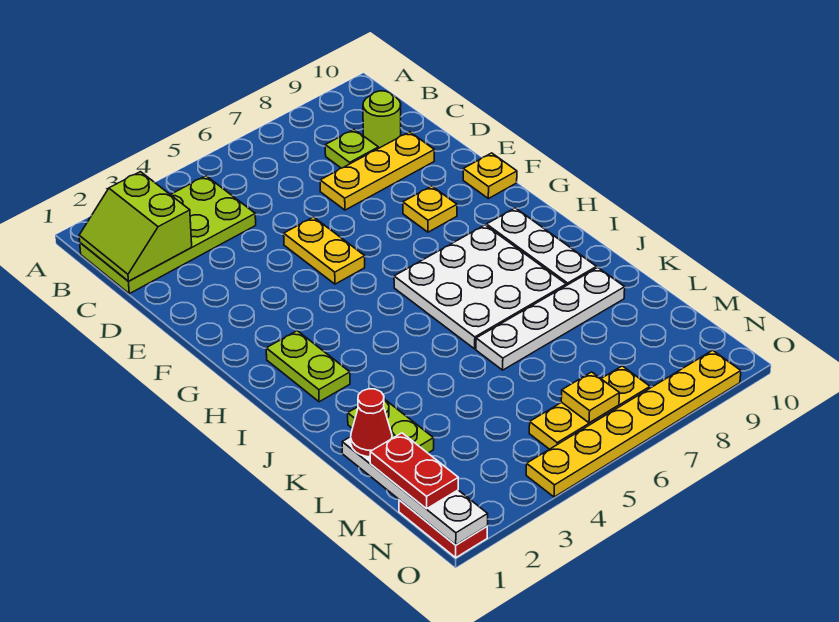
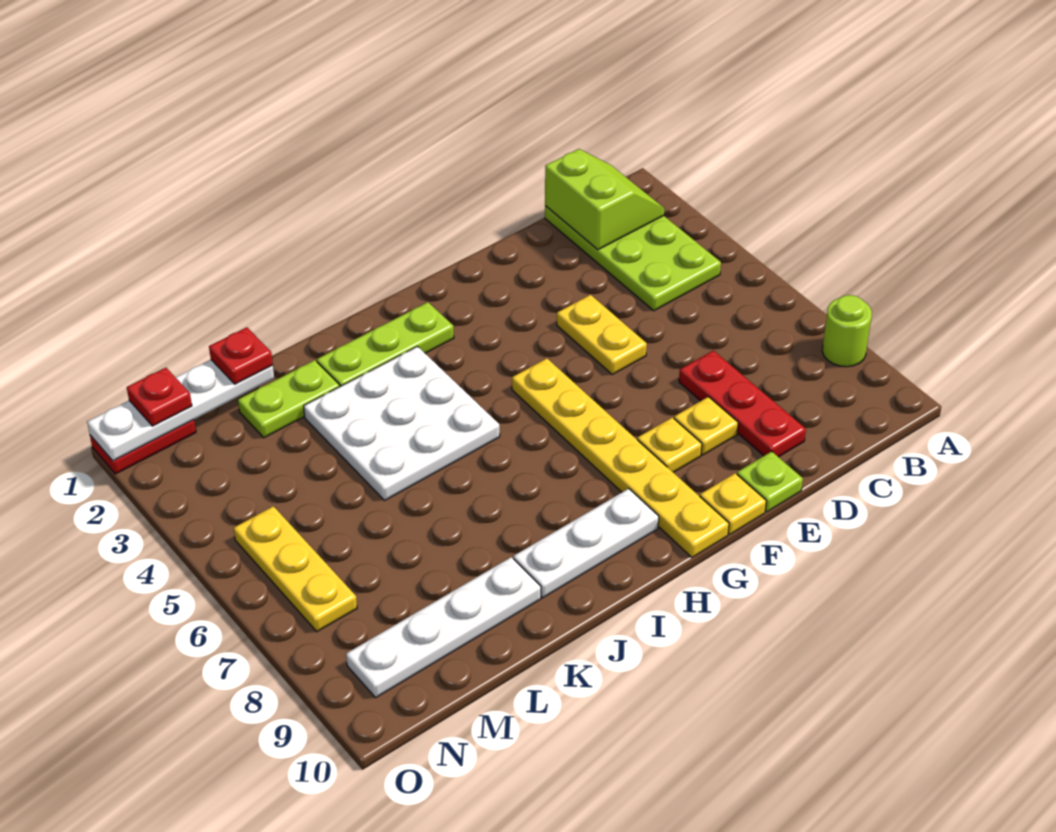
lime slope B1:C2 level 2 top 2 -> lime slope B1:C2 level 2 top C
lime plate C8 level 1 -> lime plate E10 level 1
lime round brick C9 level 1 -> lime round brick A8 level 1
yellow plate D7:D9 level 1 -> red plate D7:D9 level 1
yellow plate E5:F5 level 1 -> yellow plate E4:E5 level 1
lime plate H2:I2 level 1 -> lime plate H2:J2 level 1
white plate H6:J8 level 1 -> white plate I3:K5 level 1
white plate K6:K9 level 1 -> white plate K9:N9 level 1
red cone L1 level 3 -> red plate L1 level 3
red plate M1:N1 level 3 -> red plate N1 level 3
yellow plate N6 level 2 -> yellow plate E8 level 1
yellow plate O4:O9 level 1 -> yellow plate G5:G10 level 1

